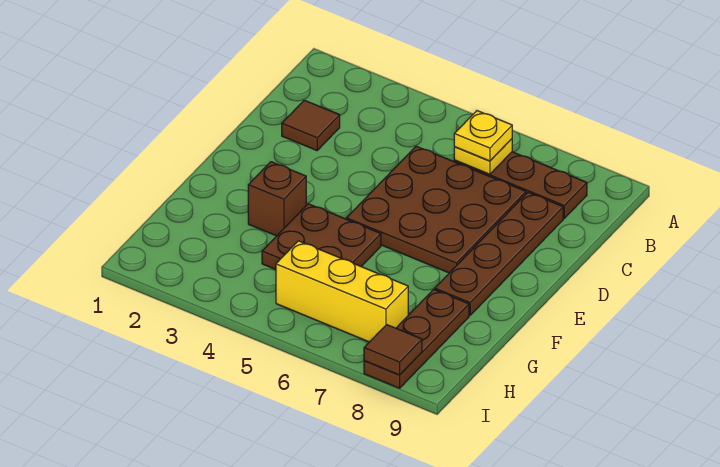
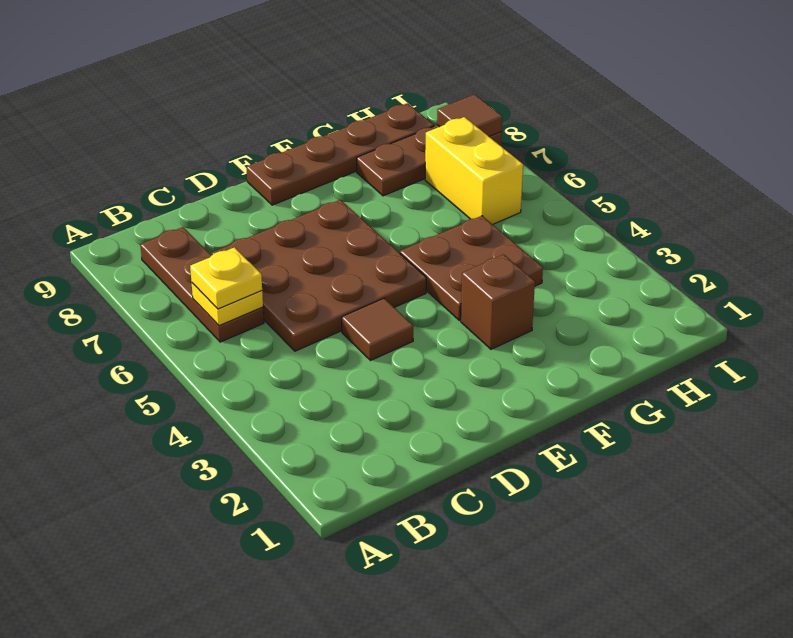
brown tile C2 level 1 -> brown tile D4 level 1
brown plate C8:F8 level 1 -> brown plate E9:H9 level 1
yellow brick H5:H7 level 1 -> yellow brick H6:H7 level 1

